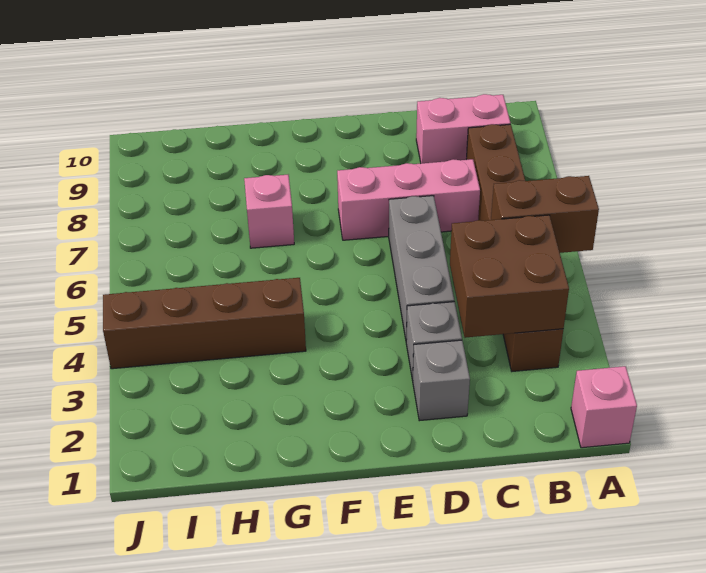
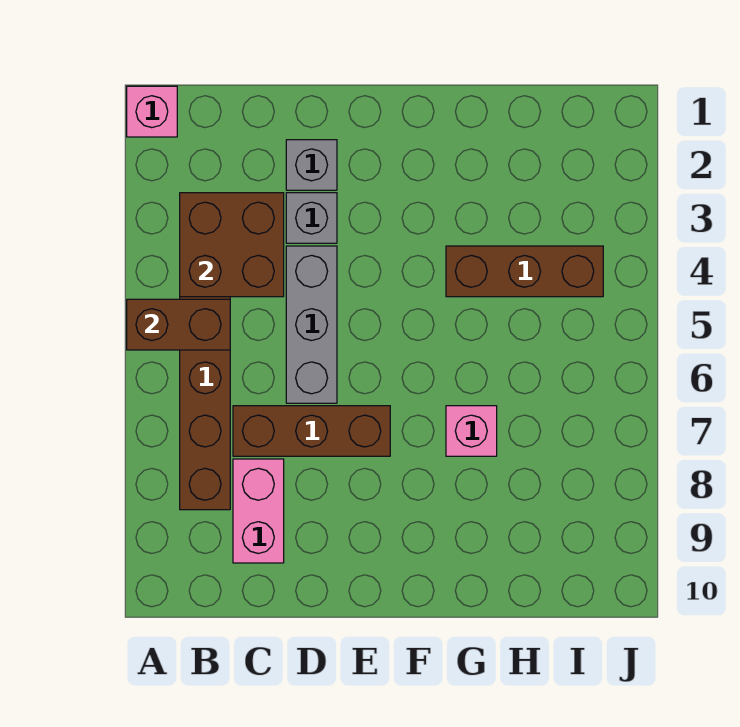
pink brick B9:C9 level 1 -> pink brick C8:C9 level 1
pink brick C7:E7 level 1 -> brown brick C7:E7 level 1
brown brick G4:J4 level 1 -> brown brick G4:I4 level 1

